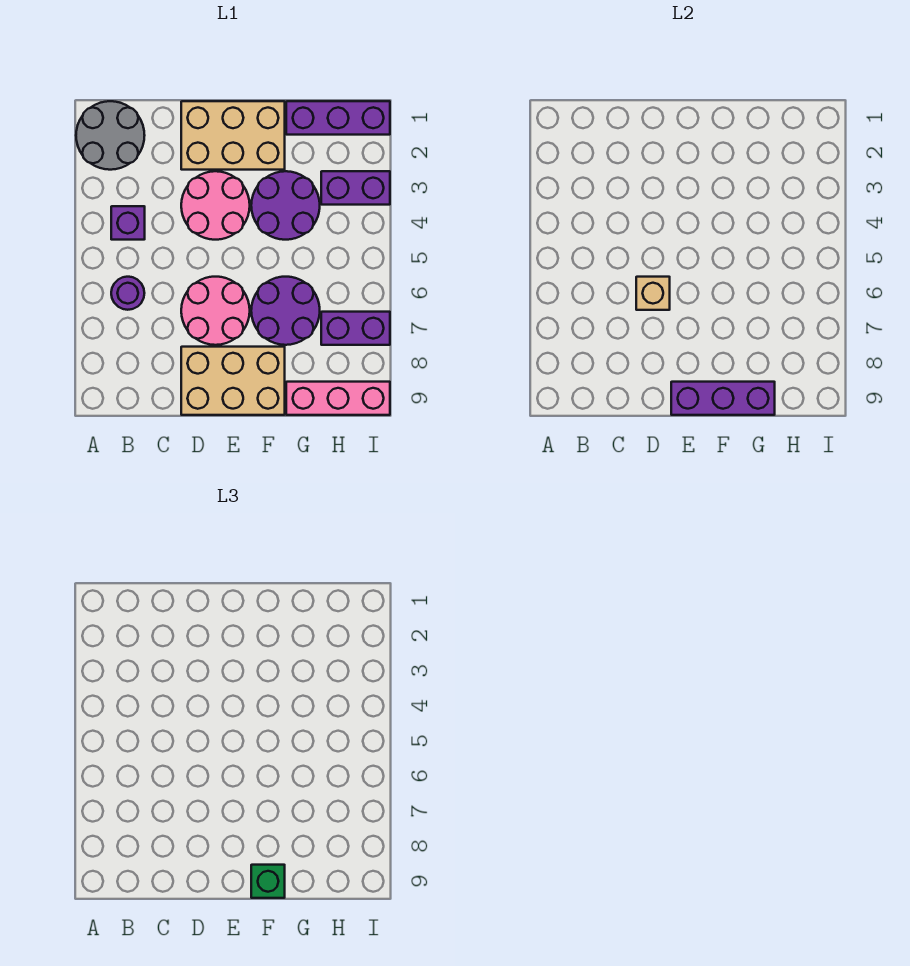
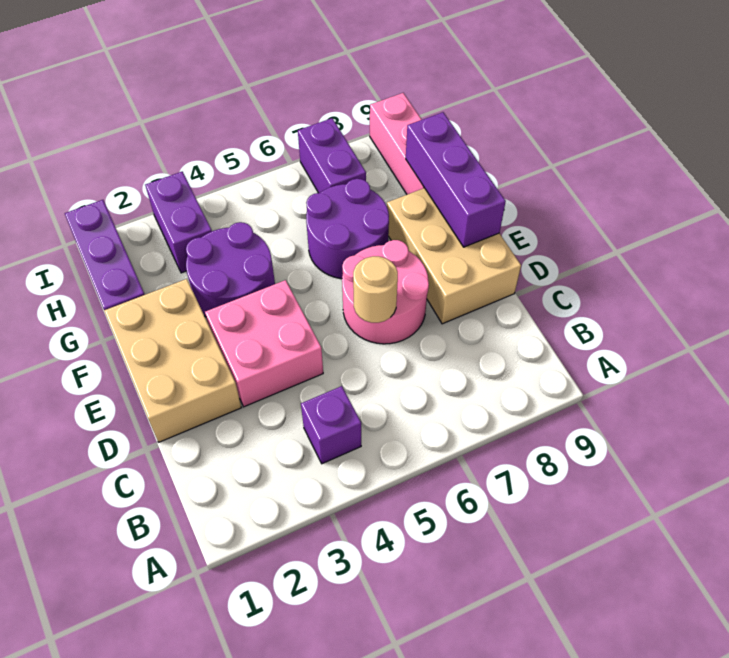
grey round brick A1:B2 level 1 -> none
purple round brick B6 level 1 -> none
pink round brick D3:E4 level 1 -> pink brick D3:E4 level 1
tan brick D6 level 2 -> tan round brick D6 level 2
green brick F9 level 3 -> none

